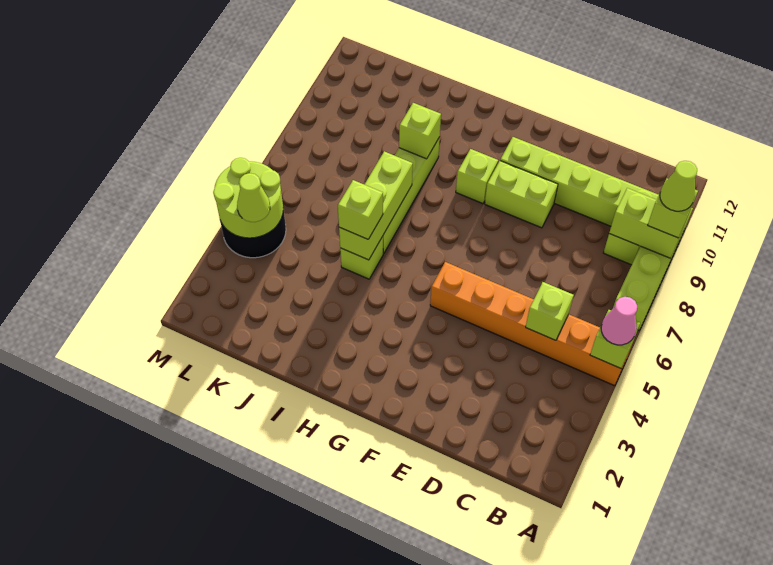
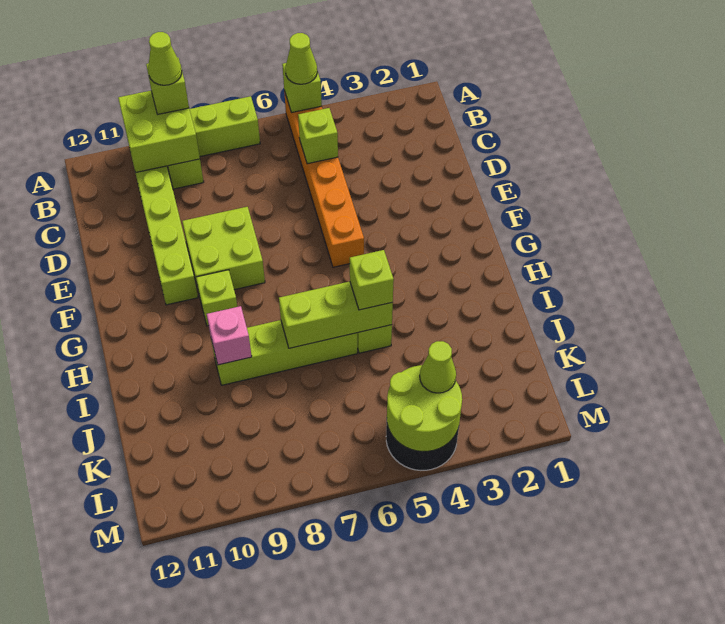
pink cone A5 level 3 -> lime cone A5 level 3
lime brick A9:B9 level 2 -> lime brick A9:B10 level 2
lime brick E9:F9 level 1 -> lime brick E8:F9 level 1
lime brick I9 level 2 -> pink brick I9 level 2

